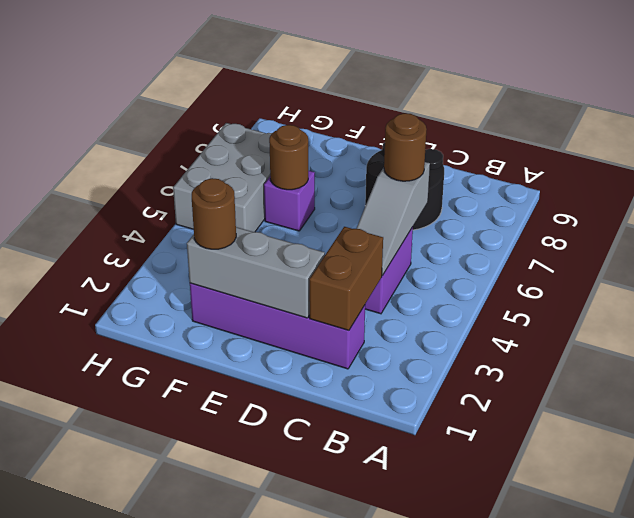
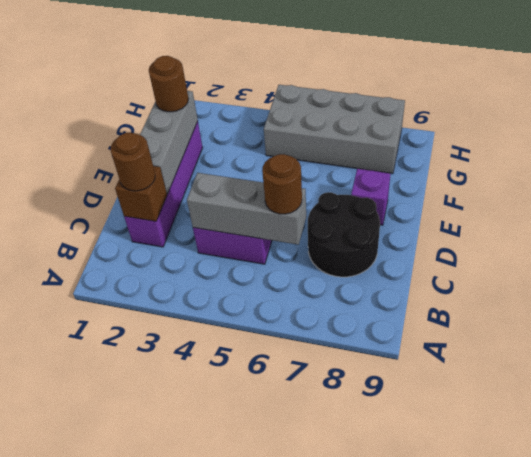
brown brick C2:C3 level 2 -> brown brick C2 level 2
grey slope C4:C6 level 2 top 6 -> grey brick C4:C6 level 2
purple brick F6 level 1 -> purple brick E8 level 1
brown round brick F6 level 2 -> brown round brick C2 level 3
grey brick G5:H7 level 1 -> grey brick G5:H8 level 1

